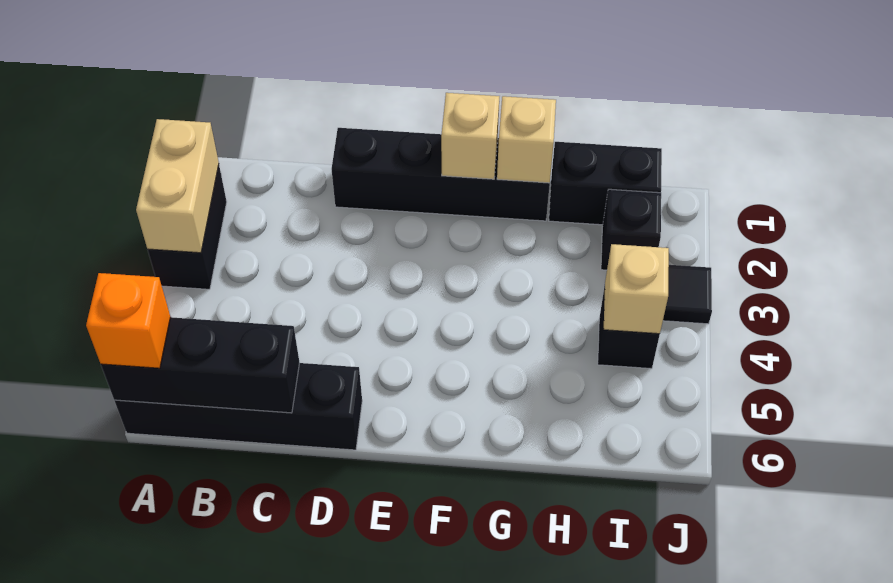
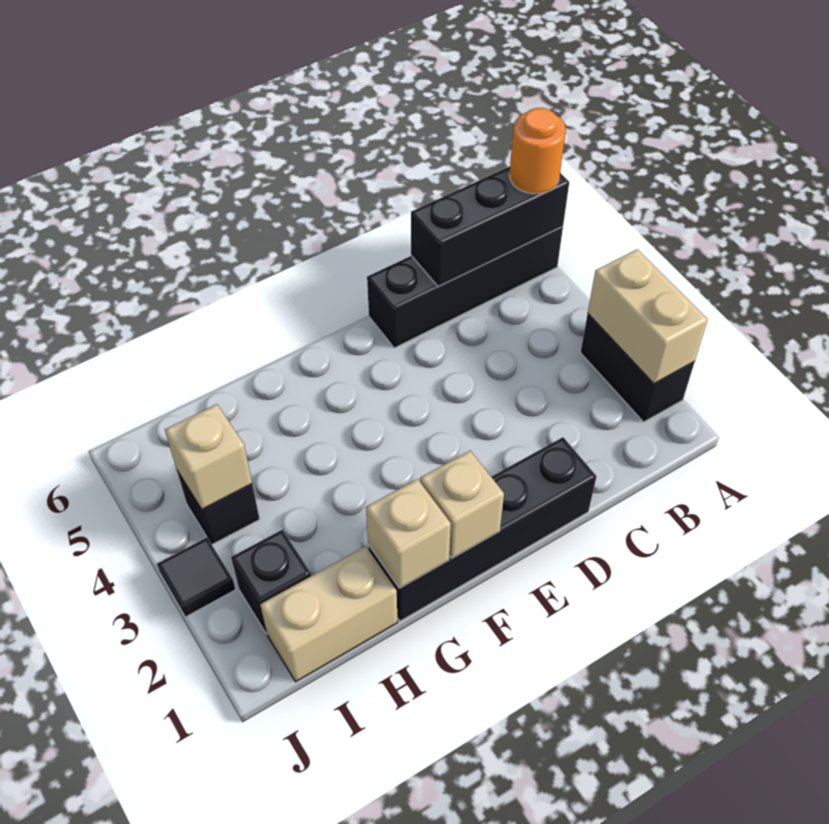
orange brick A6 level 3 -> orange round brick A6 level 3
black brick H1:I1 level 1 -> tan brick H1:I1 level 1

